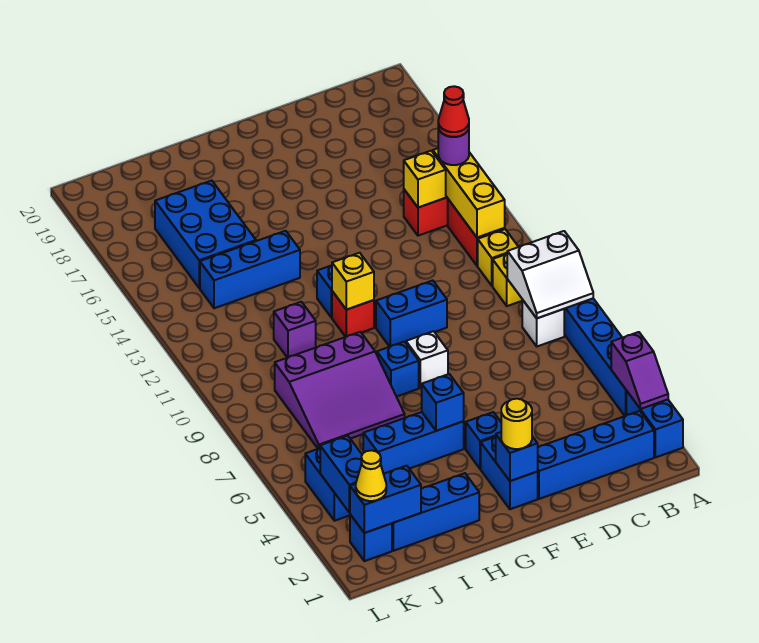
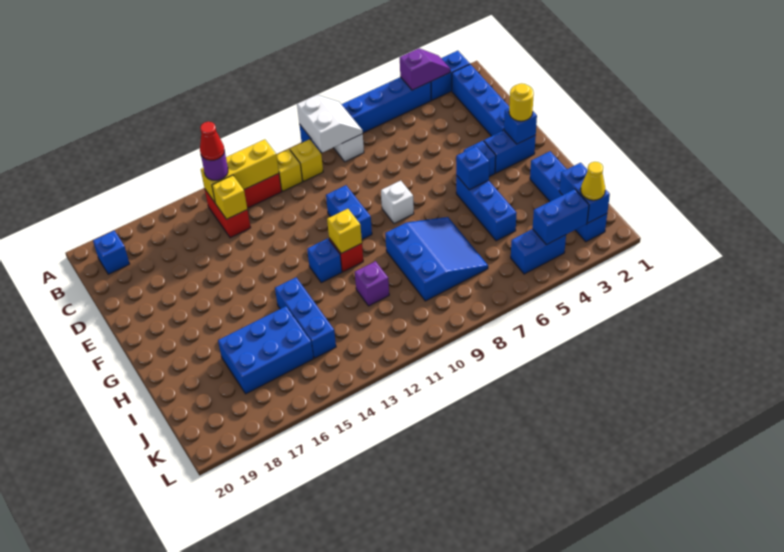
blue brick G8 level 1 -> blue brick B19 level 1
purple slope H7:J9 level 1 top 9 -> blue slope H7:J9 level 1 top 9

